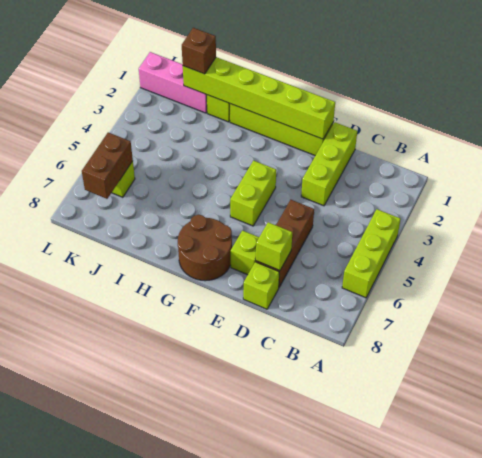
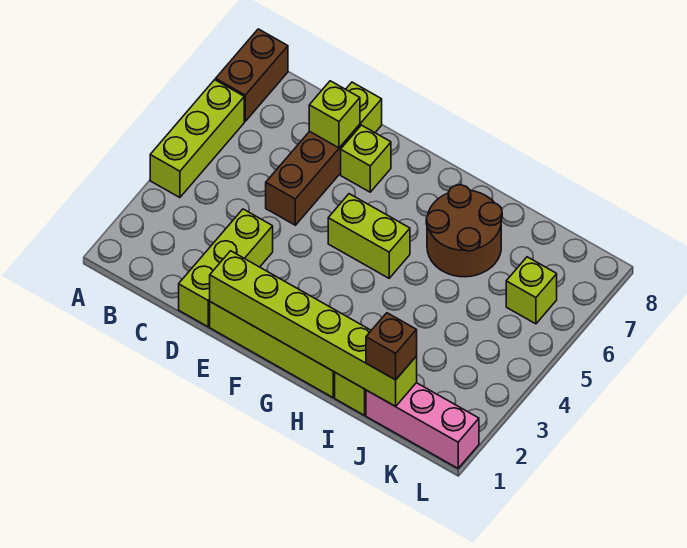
lime brick F4:F5 level 1 -> lime brick F5:G5 level 1
brown round brick F7:G8 level 1 -> brown round brick H6:I7 level 1
brown brick K6:K7 level 2 -> brown brick A7:A8 level 1

